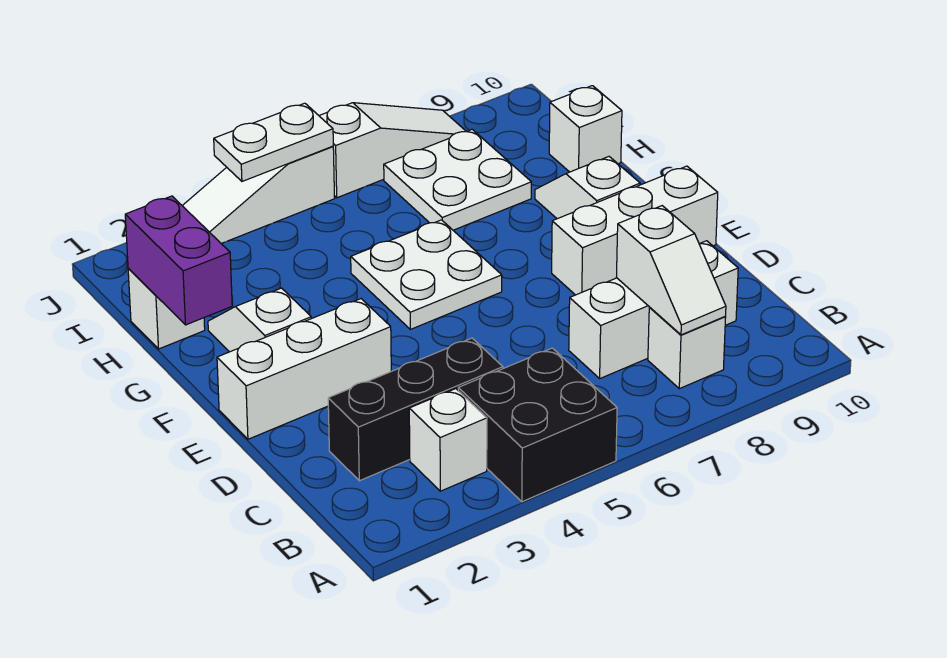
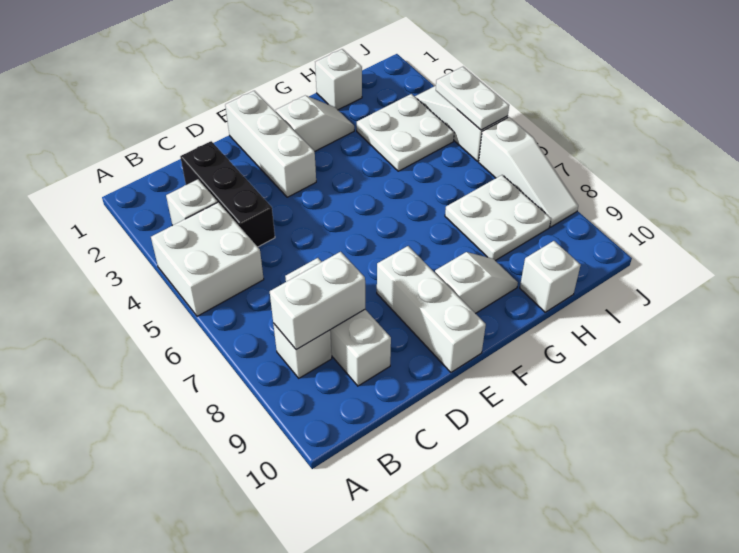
black brick A4:B5 level 1 -> white brick A4:B5 level 1
white slope B8:C8 level 2 top C -> white brick B8:C8 level 2
white plate F5:G6 level 1 -> white plate H3:I4 level 1
purple brick G1:H1 level 2 -> none

